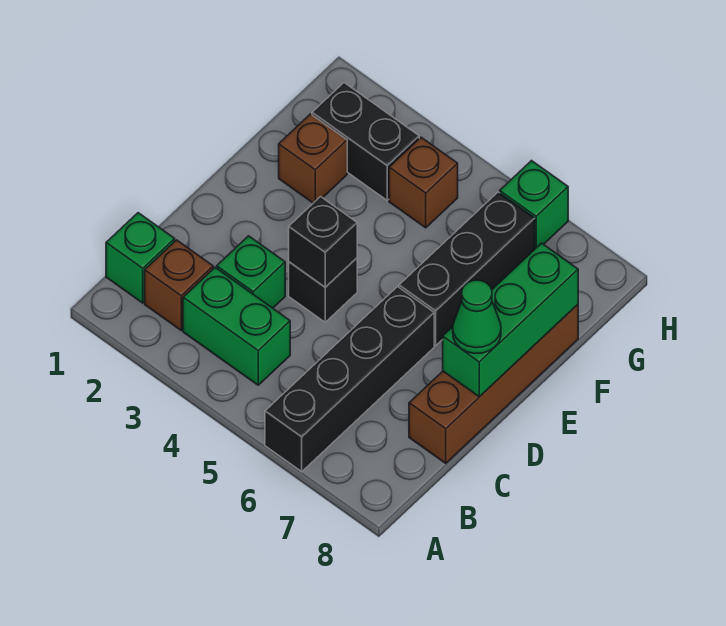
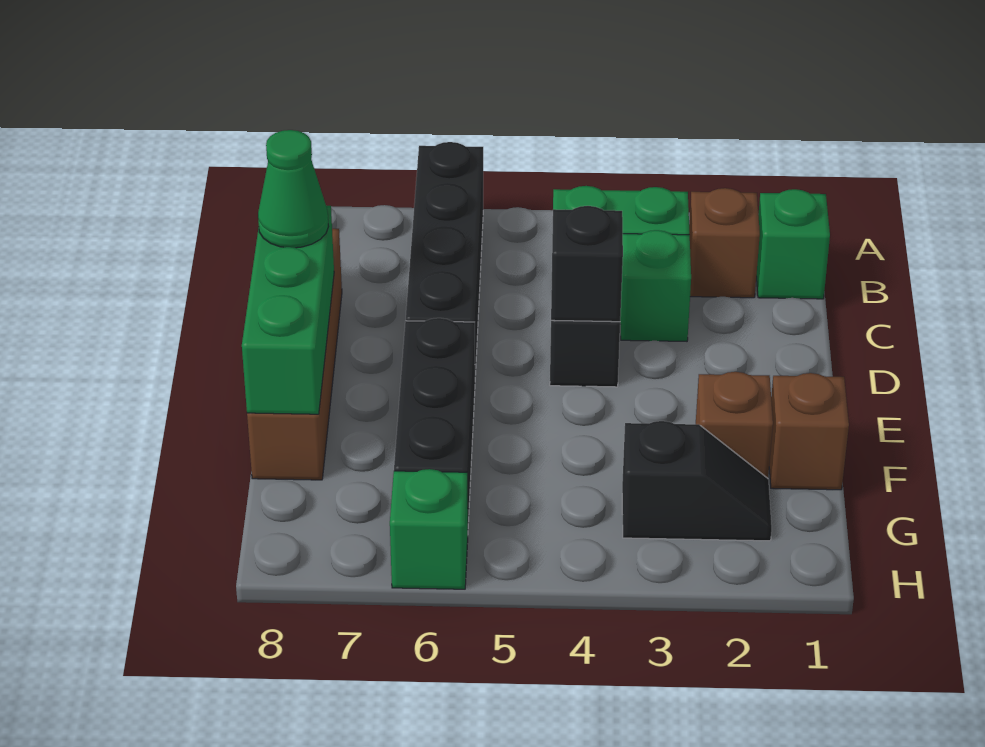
black brick G2:G3 level 1 -> black slope G2:G3 level 1 top 3
brown brick G4 level 1 -> brown brick F1 level 1

